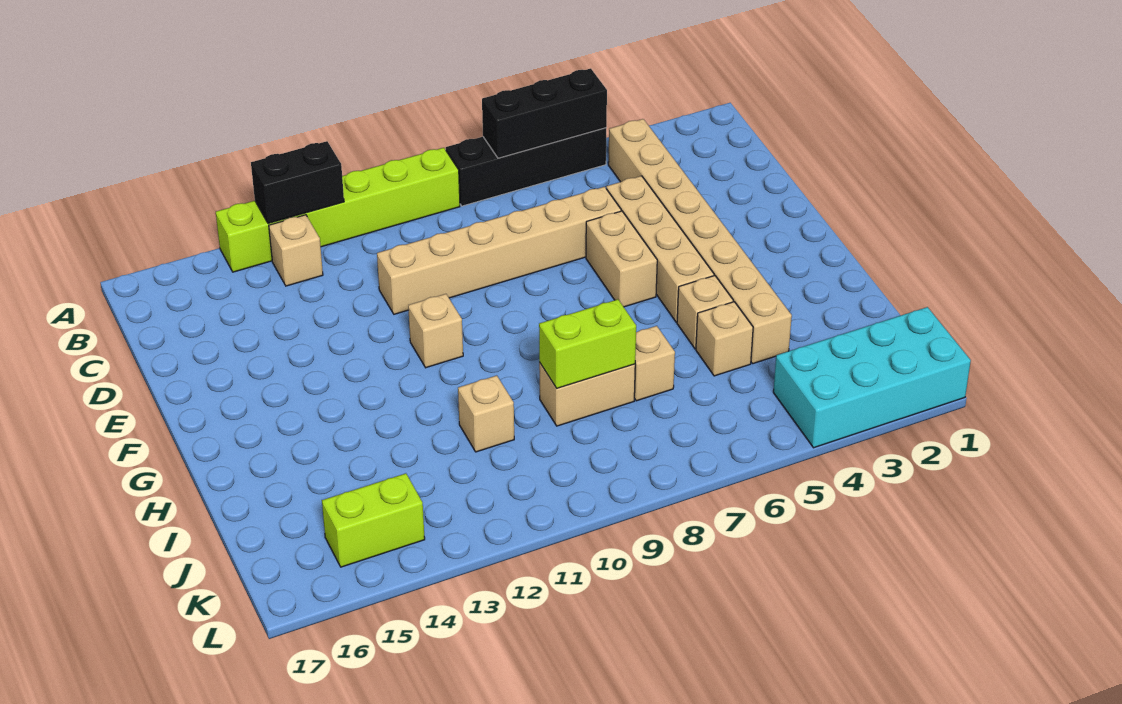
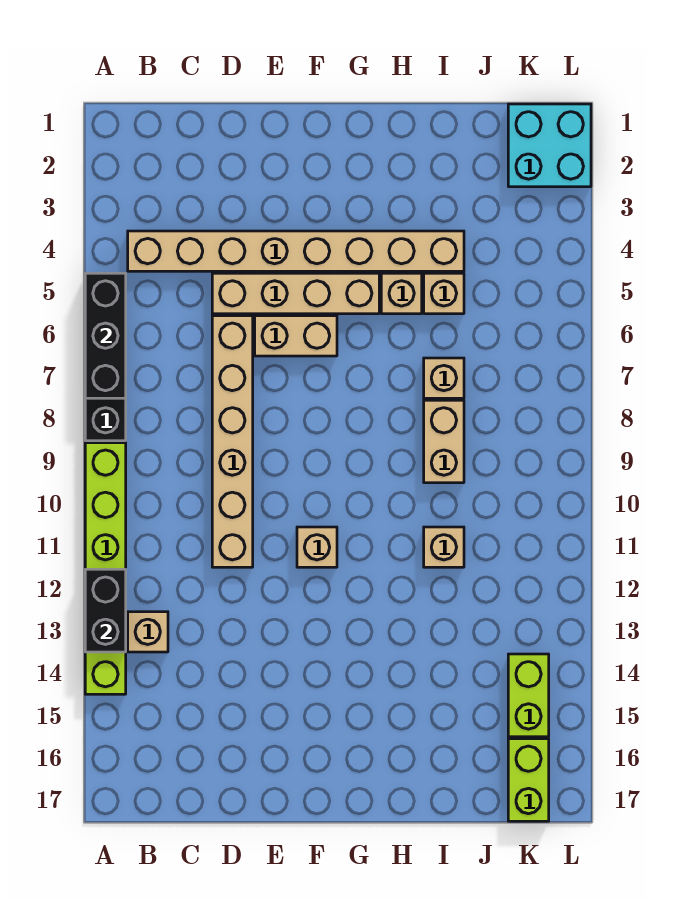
lime brick I8:I9 level 2 -> lime brick K16:K17 level 1
cyan brick K1:L4 level 1 -> cyan brick K1:L2 level 1

